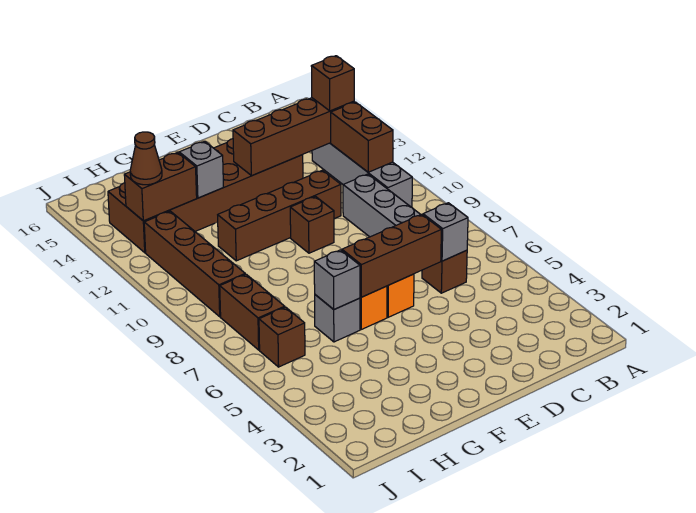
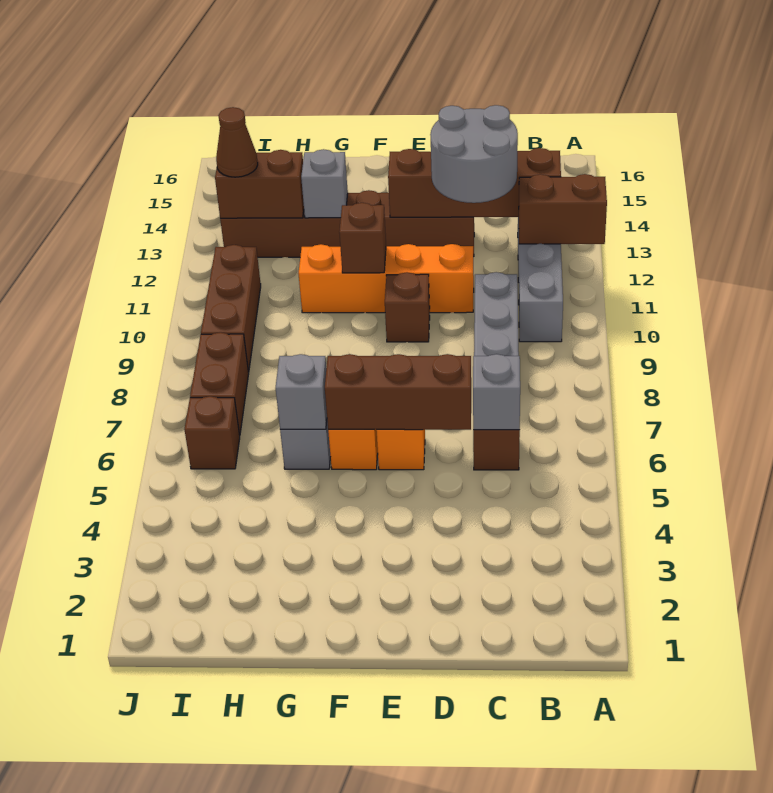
brown brick B11:B12 level 2 -> brown brick A12:B12 level 2
brown brick B13 level 3 -> brown brick F11 level 2
none -> grey round brick C12:D13 level 3
brown brick D11:G11 level 1 -> orange brick D11:G11 level 1
brown brick D13:I14 level 1 -> brown brick D13:I13 level 1
brown brick I9:I12 level 1 -> brown brick I9:I11 level 1

